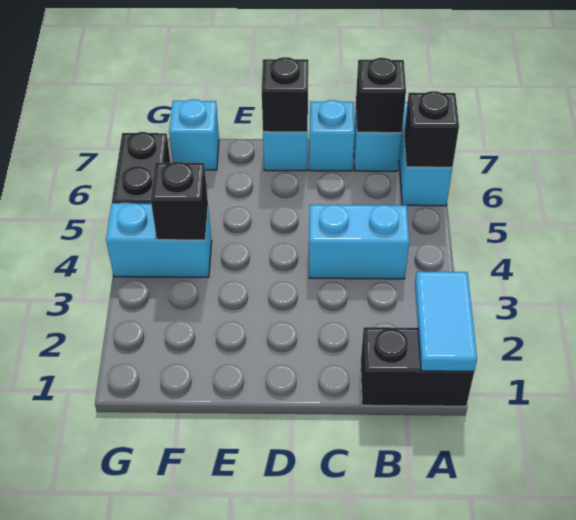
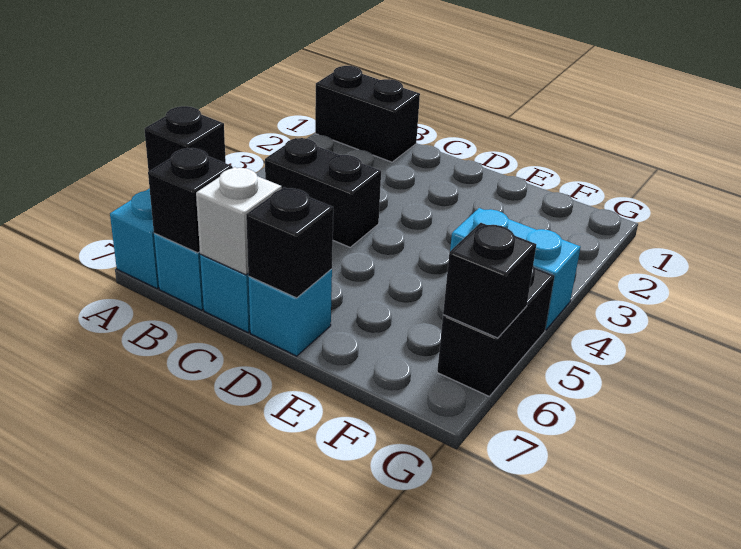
cyan tile A1:A2 level 2 -> none
cyan brick B4:C4 level 1 -> black brick B4:C4 level 1
none -> white brick C7 level 2
black brick F4 level 2 -> black brick G6 level 2
cyan brick F7 level 1 -> none

